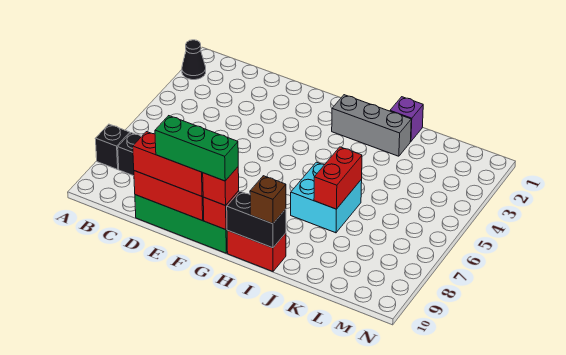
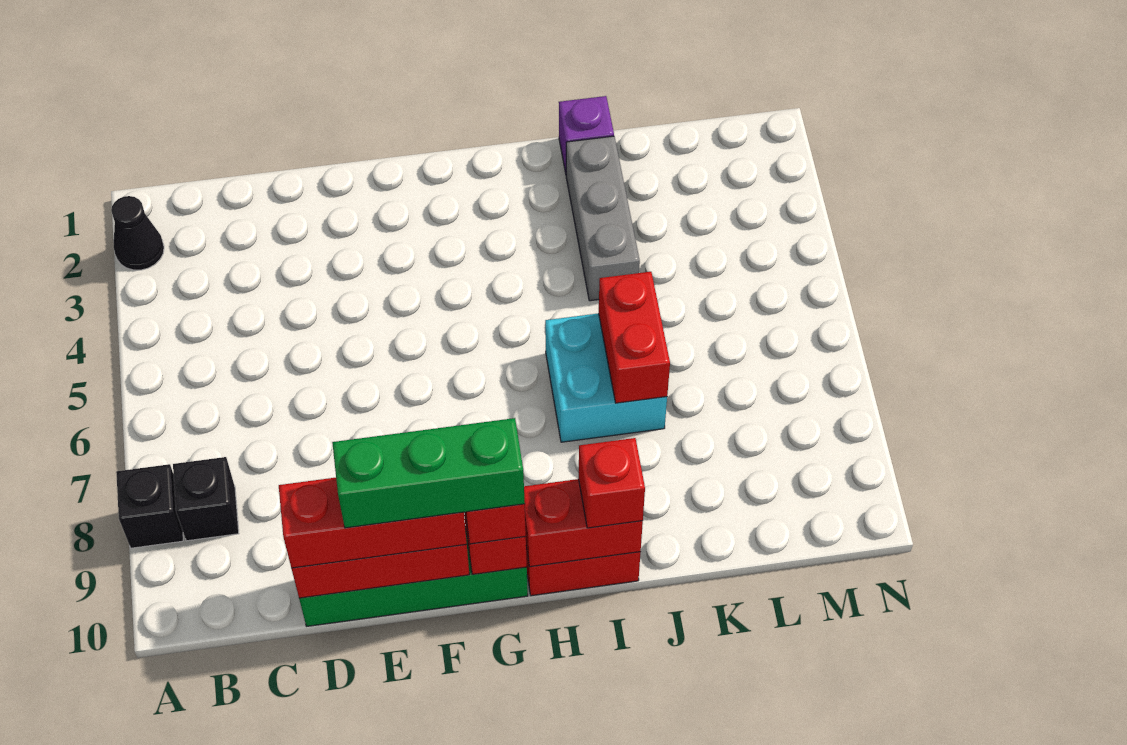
grey brick H2:J2 level 1 -> grey brick J2:J4 level 1
black brick H10:I10 level 2 -> red brick H10:I10 level 2
brown brick I10 level 3 -> red brick I10 level 3

